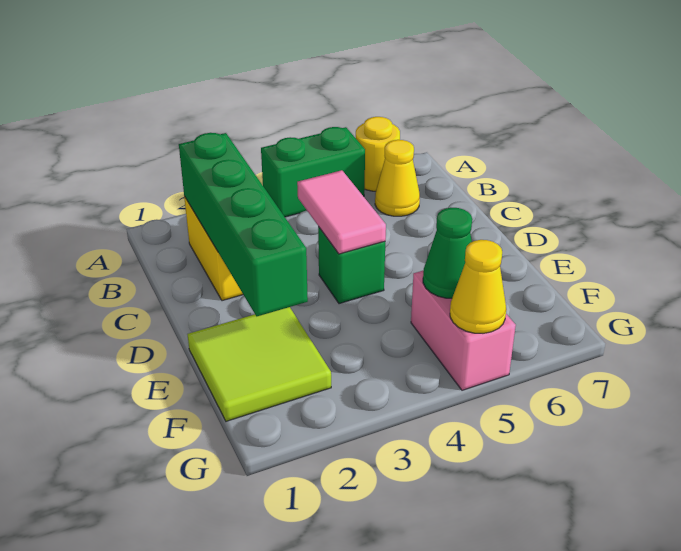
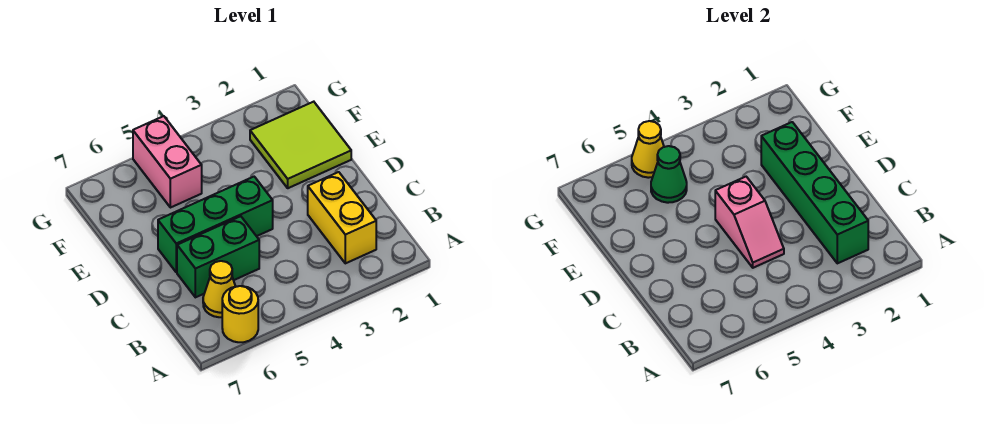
green brick A4:A5 level 1 -> green brick C5:C6 level 1
pink tile C4:D4 level 2 -> pink slope C4:D4 level 2 top D
green brick D4 level 1 -> green brick D4:D6 level 1

